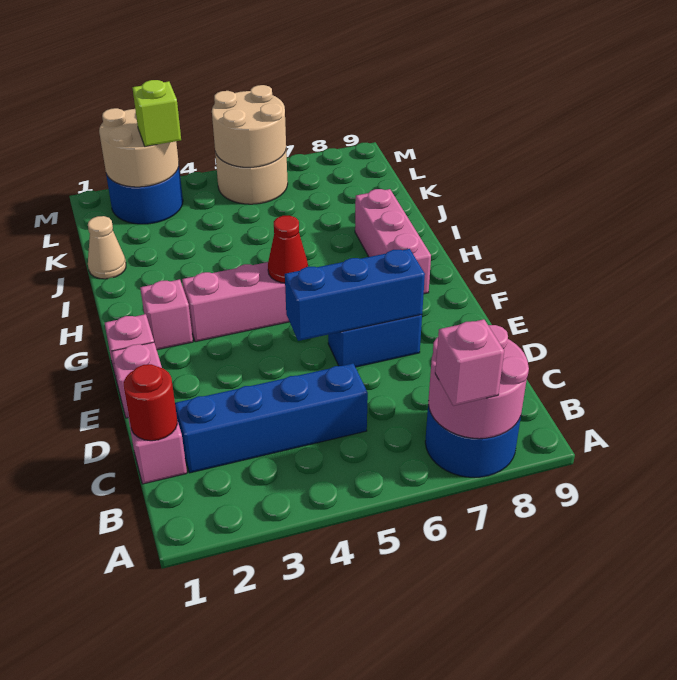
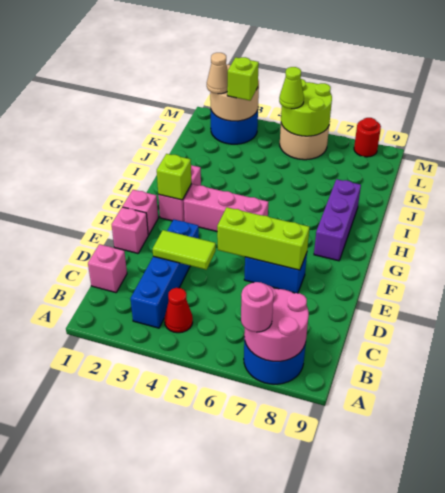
pink brick A7 level 3 -> pink round brick A7 level 3
red round brick C1 level 2 -> red round brick M8 level 1
blue brick C2:C5 level 1 -> blue brick B3:E3 level 1
none -> lime tile D3:D4 level 2
blue brick E5:E7 level 2 -> lime brick E5:E7 level 2
pink brick G2 level 1 -> pink brick G2:H2 level 1
none -> lime brick G2 level 2
red cone G5 level 2 -> red cone B4 level 1
pink brick G8:I8 level 1 -> purple brick G8:I8 level 1
tan cone J1 level 1 -> tan cone L2 level 3
tan round brick L5:M6 level 2 -> lime round brick L5:M6 level 2
none -> lime cone L5 level 3

